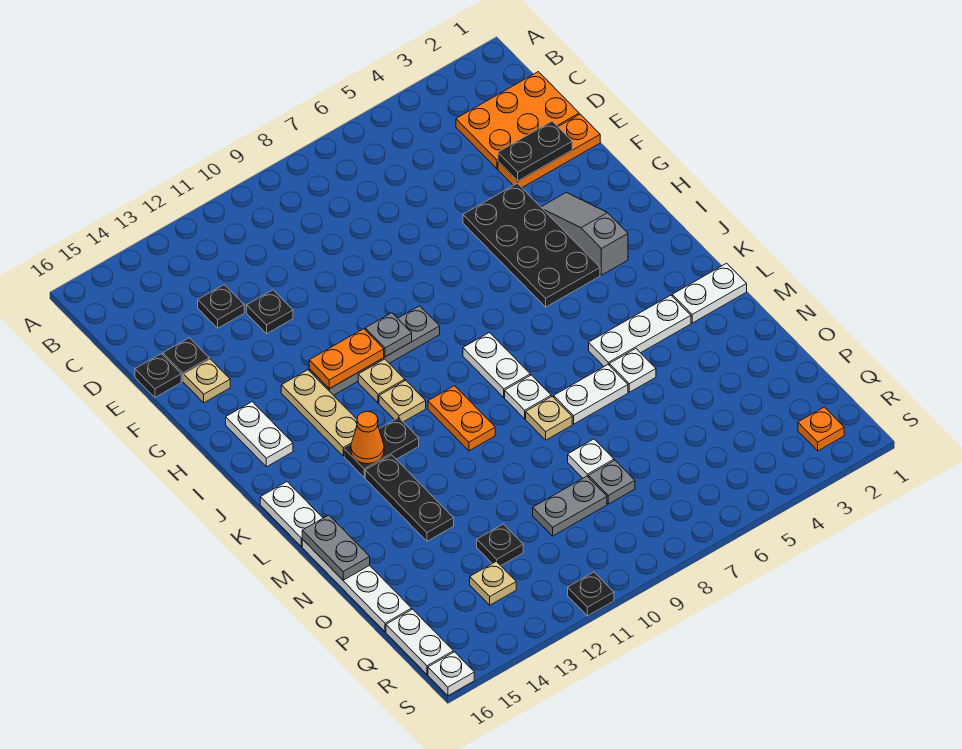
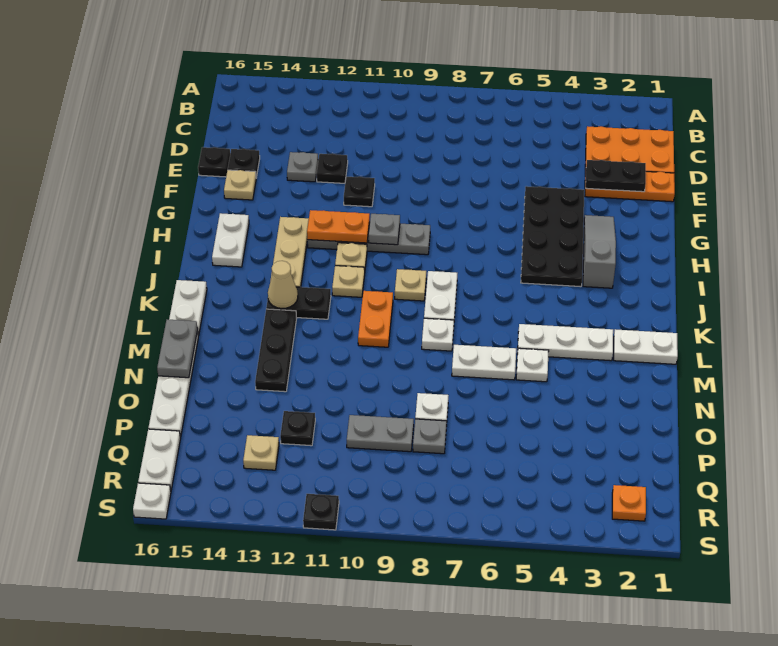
black plate D13 level 1 -> black plate F11 level 1
none -> grey plate E13 level 1
orange cone K13 level 2 -> tan cone K13 level 2
tan plate M8 level 1 -> tan plate J9 level 1

